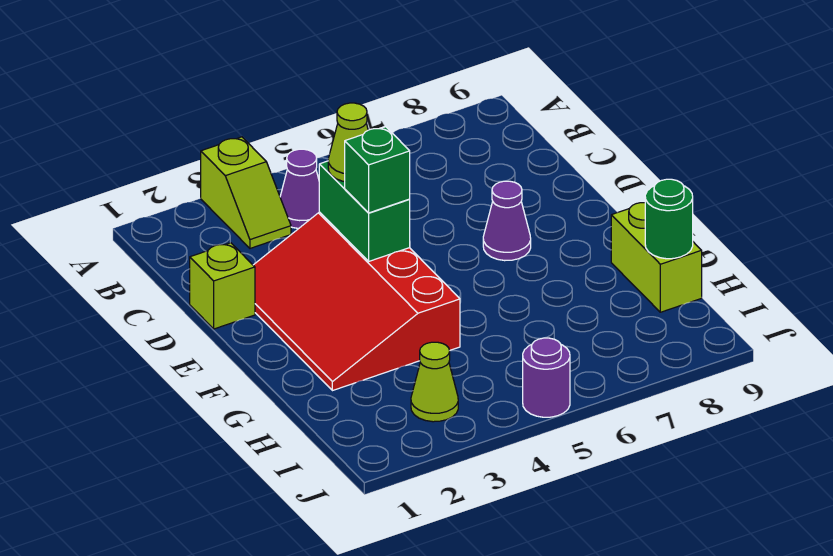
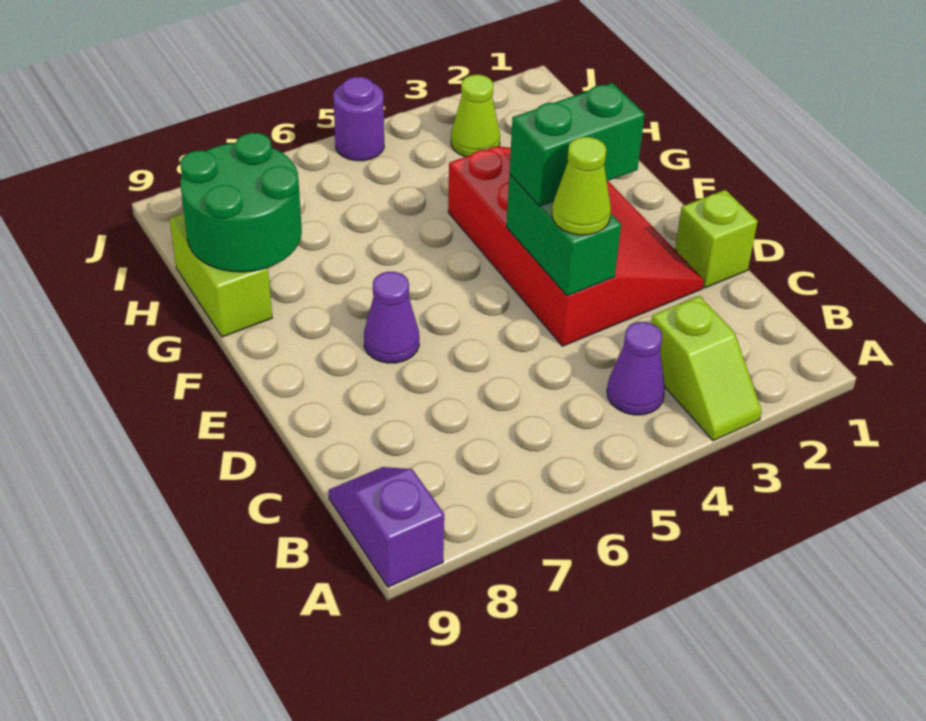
lime slope A3:B3 level 1 top A -> lime slope A3:B3 level 1 top B
none -> purple slope A9:B9 level 1 top A
green brick E4 level 3 -> green brick E3:E4 level 3
green round brick H9 level 2 -> green round brick G8:H9 level 2

